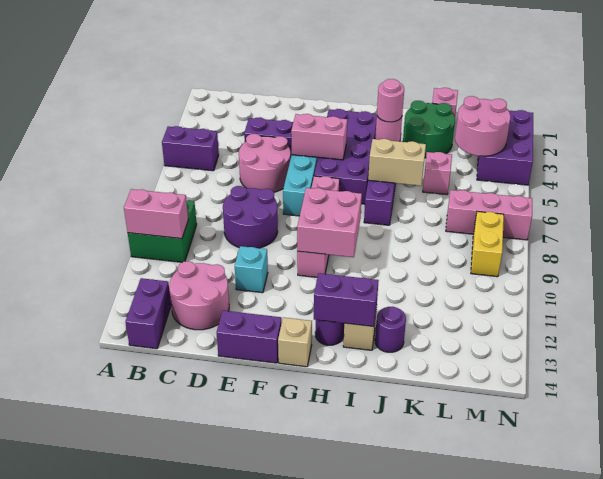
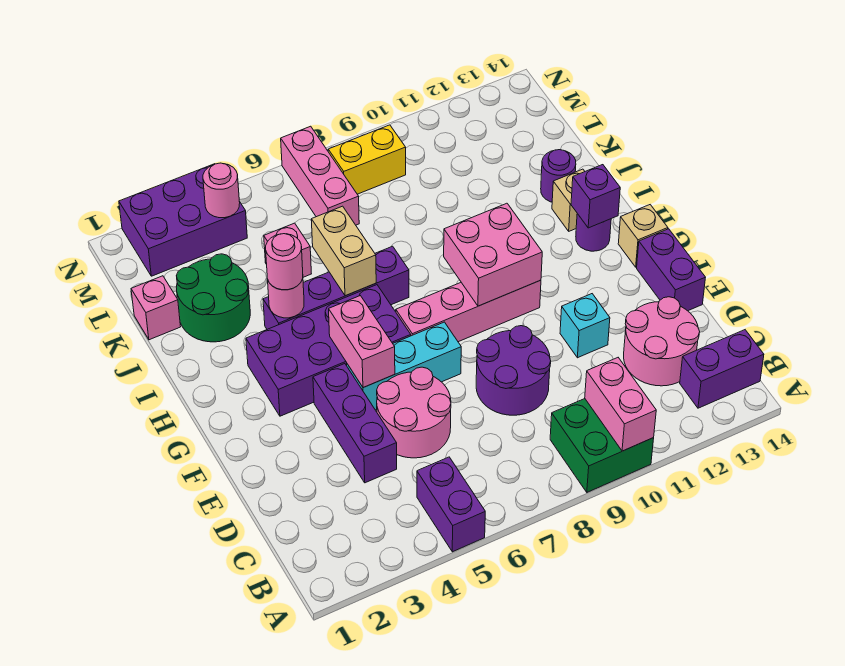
purple brick H13:I13 level 2 -> purple brick H13 level 2
pink round brick L3:M4 level 2 -> pink round brick M4 level 2

